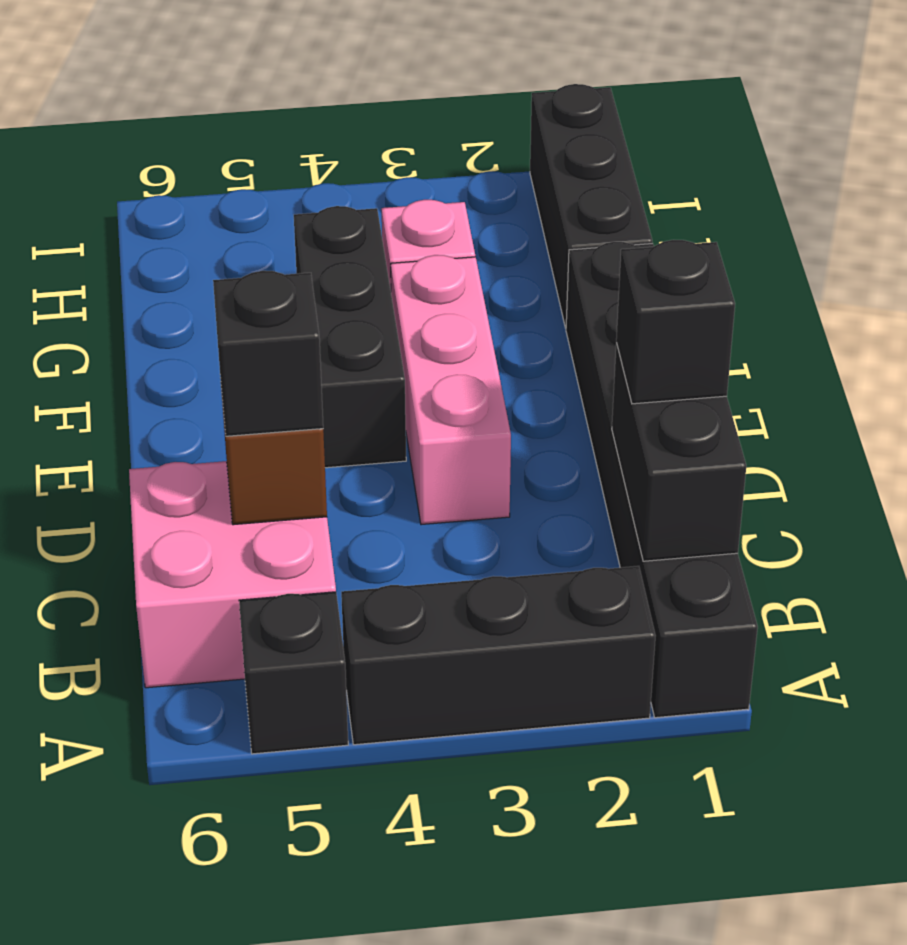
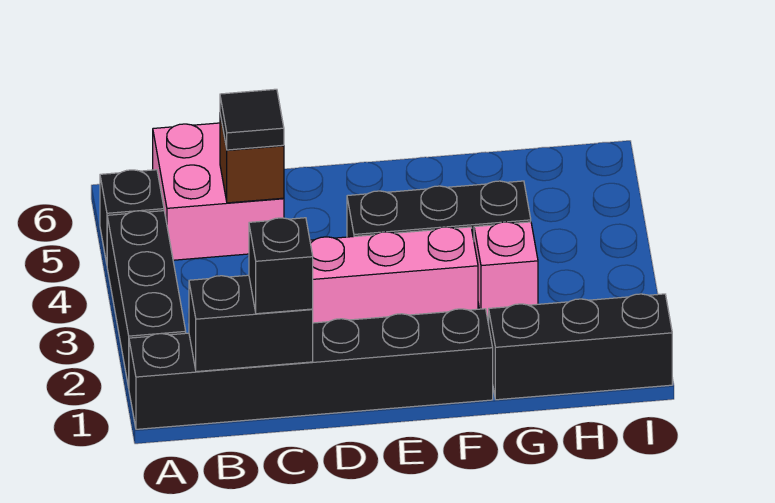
black brick C5 level 3 -> black tile C5 level 3

